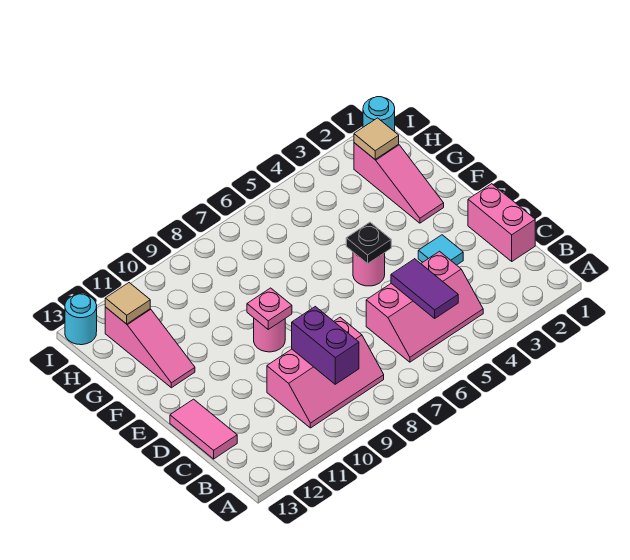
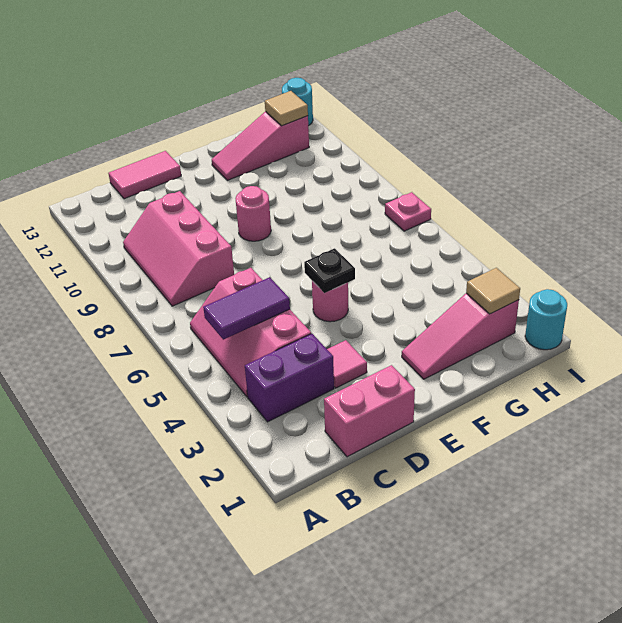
purple brick B9:C9 level 2 -> purple brick B3:C3 level 1
cyan tile D3 level 1 -> pink tile D3 level 1
pink plate E9 level 2 -> pink plate I7 level 1

